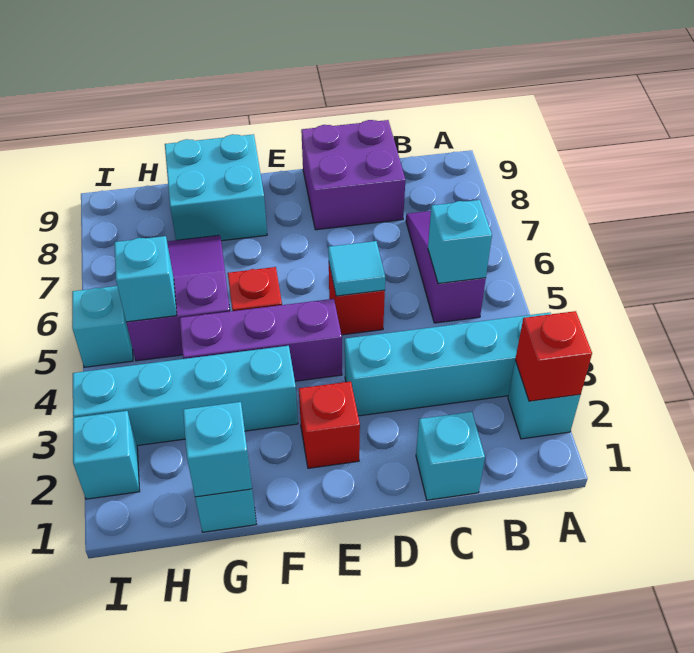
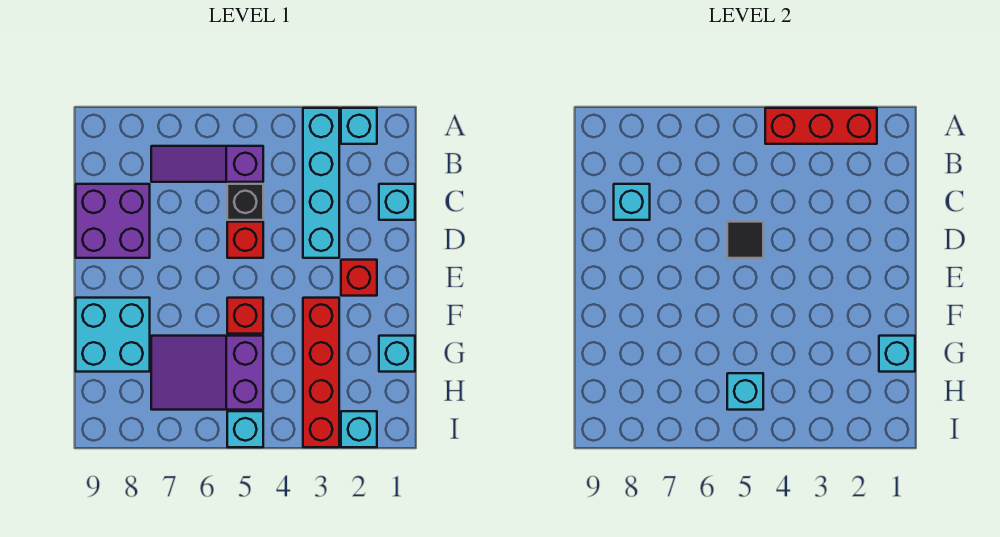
red brick A2 level 2 -> red brick A2:A4 level 2
cyan brick B5 level 2 -> cyan brick C8 level 2
none -> black brick C5 level 1
cyan tile D5 level 2 -> black tile D5 level 2
purple brick E4:G4 level 1 -> none
cyan brick F3:I3 level 1 -> red brick F3:I3 level 1

